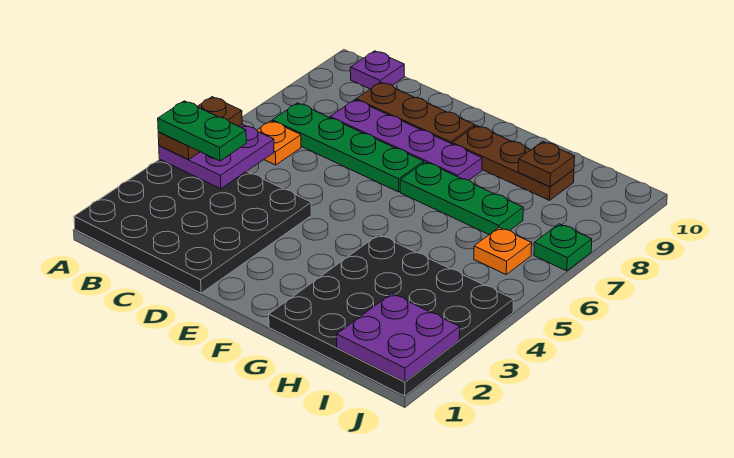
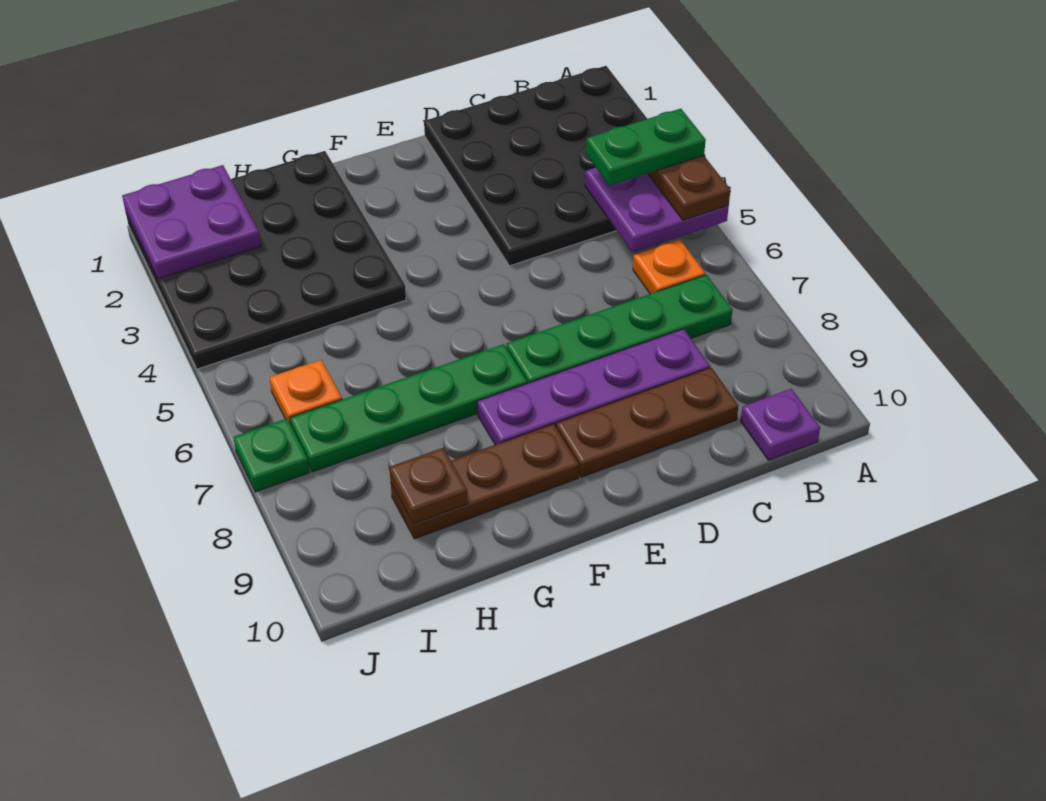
green plate F7:H7 level 1 -> green plate F7:I7 level 1

